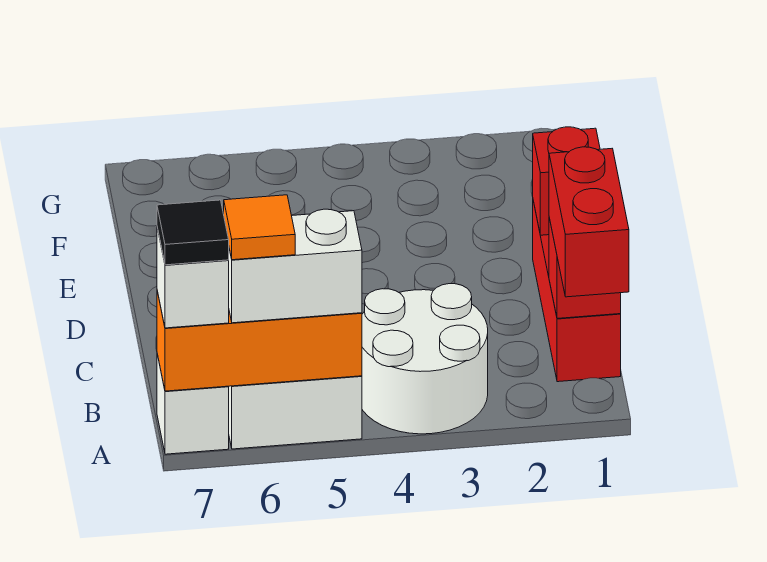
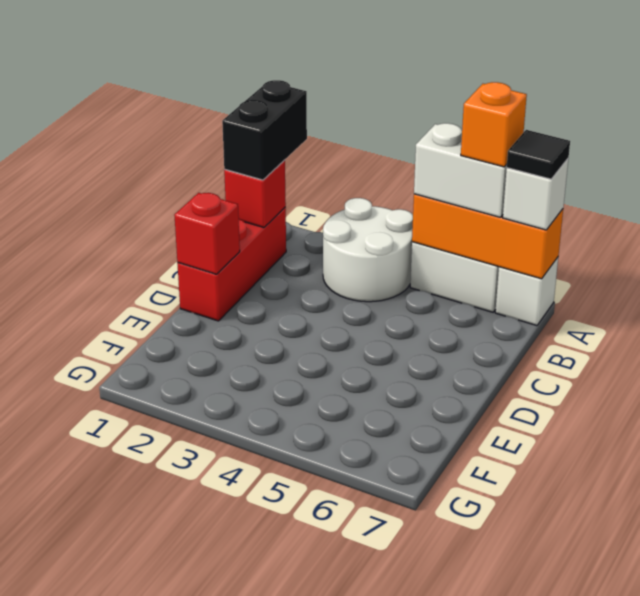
red brick A1:B1 level 3 -> black brick A1:B1 level 3
orange tile A6 level 4 -> orange brick A6 level 4

